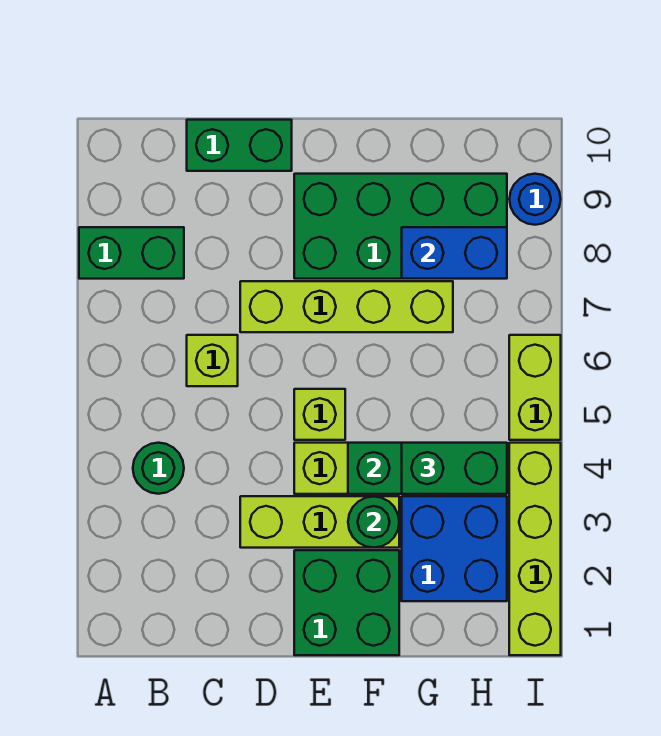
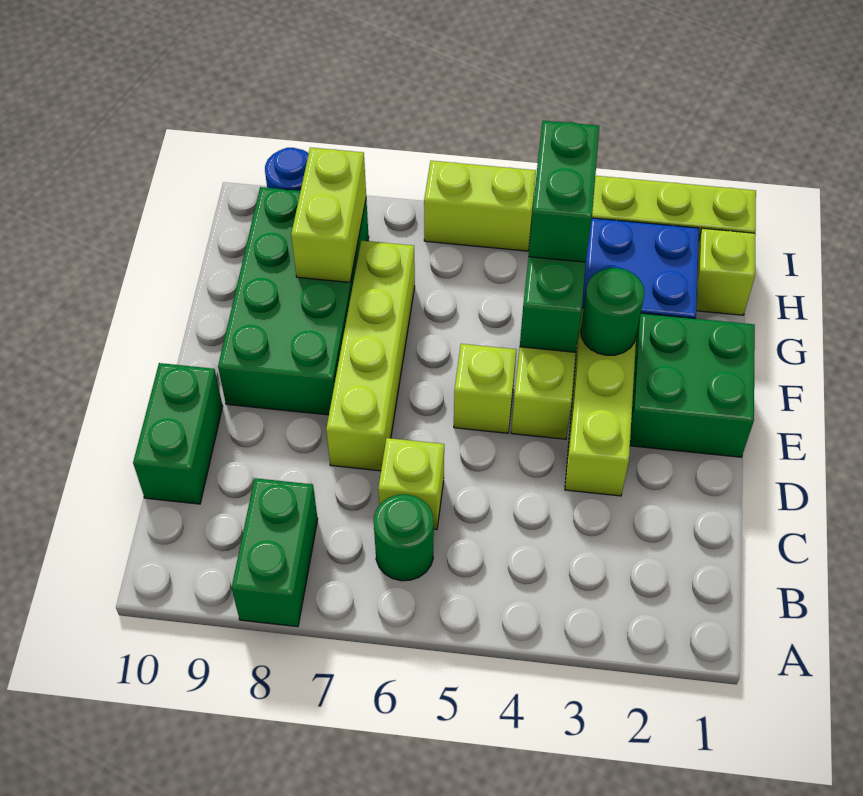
green round brick B4 level 1 -> green round brick B6 level 1
blue brick G8:H8 level 2 -> lime brick G8:H8 level 2
none -> lime brick H1 level 1

